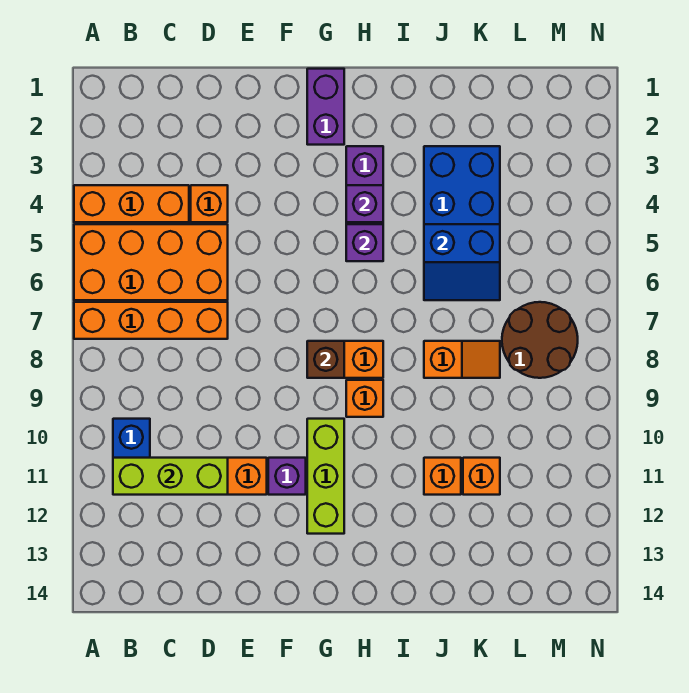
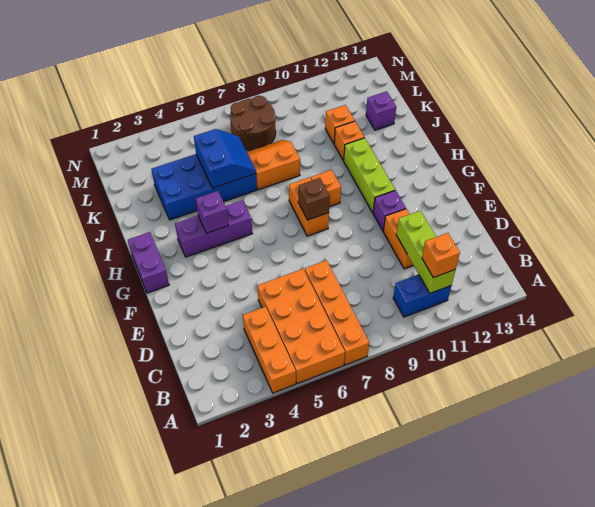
orange brick D4 level 1 -> orange brick B11 level 3
purple brick G1:G2 level 1 -> purple brick G1:H1 level 1
lime brick G10:G12 level 1 -> lime brick G11:I11 level 1
purple brick H5 level 2 -> purple brick K13 level 1
orange slope J8:K8 level 1 top J -> orange slope J7:K8 level 1 top J

